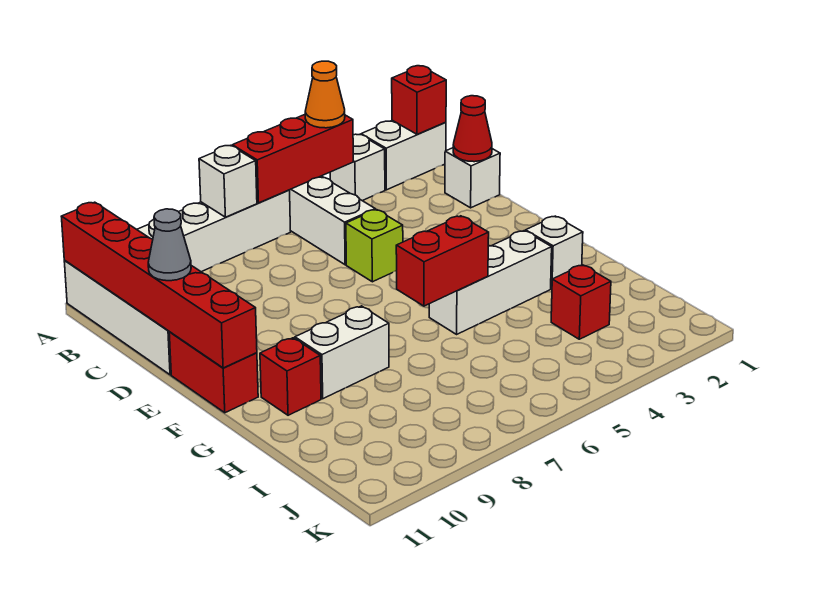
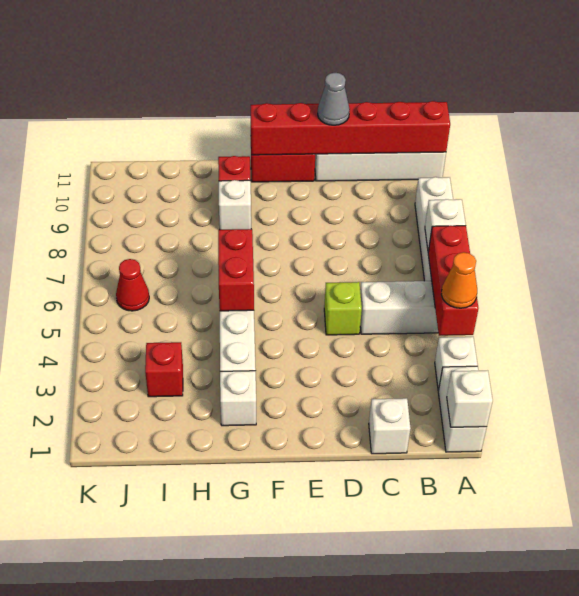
red brick A1 level 2 -> white brick A1 level 2
red cone C1 level 2 -> red cone J6 level 1
white brick G8:G9 level 1 -> white brick G9 level 1

